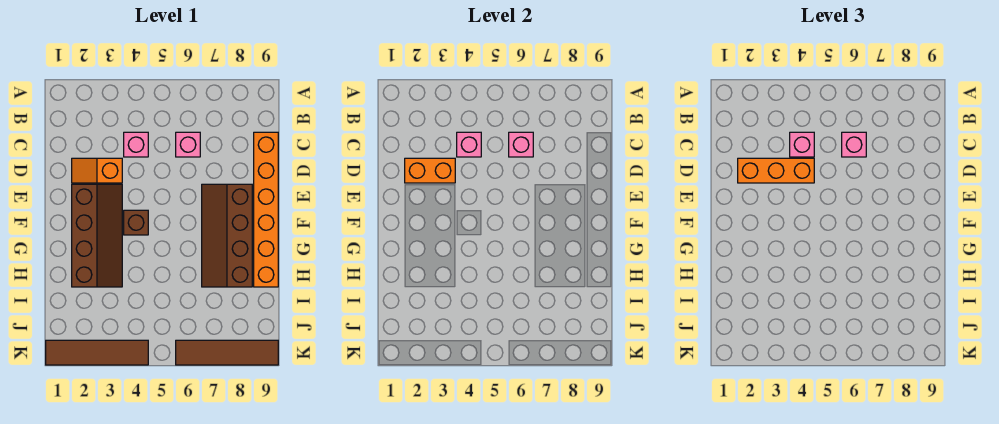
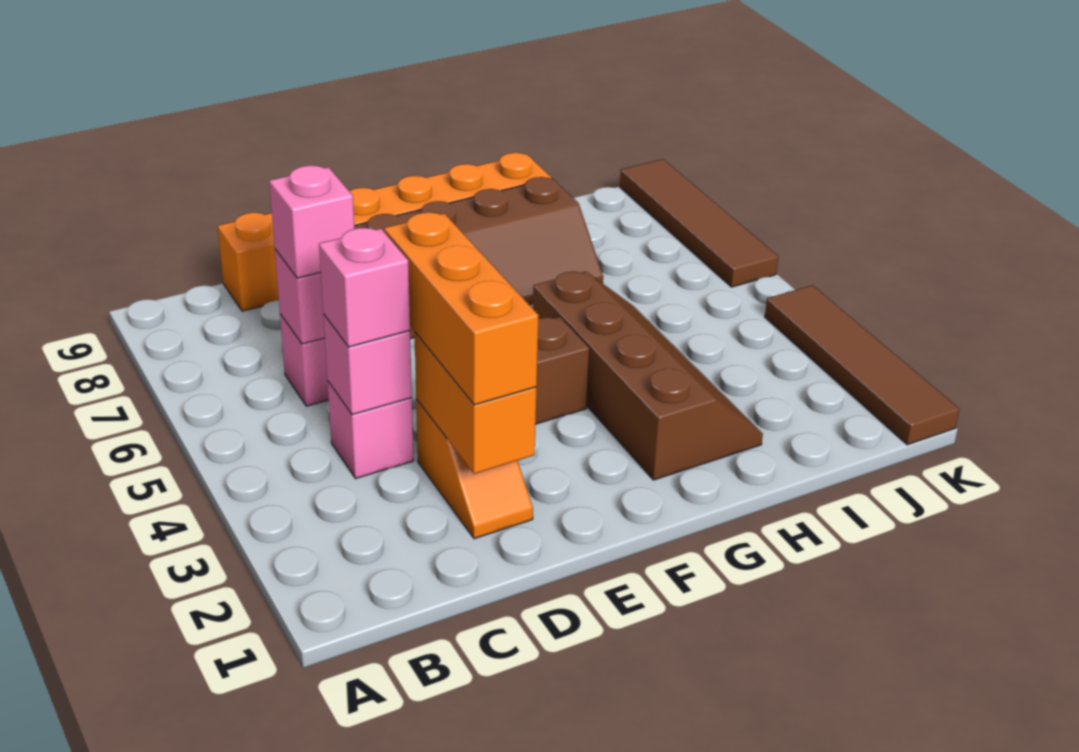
brown slope E2:H3 level 1 top 2 -> brown slope G2:H5 level 1 top G

